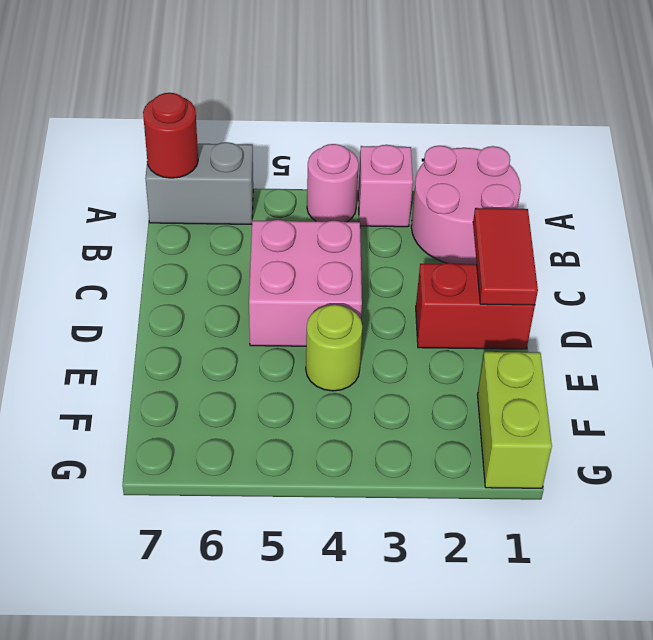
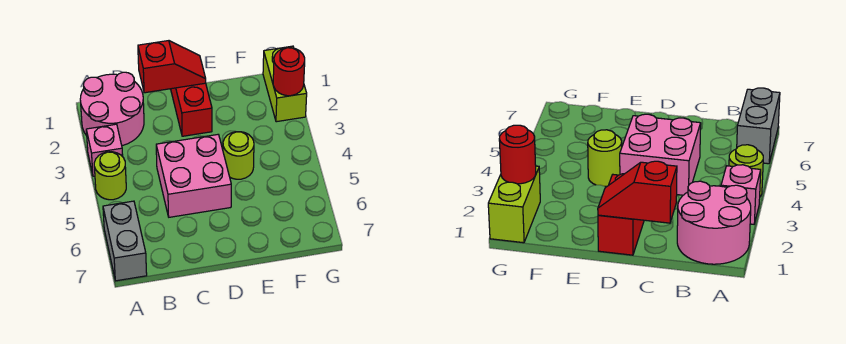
pink round brick A4 level 1 -> lime round brick A4 level 1
red round brick A7 level 2 -> red round brick G2 level 2
red tile C1:D1 level 2 -> red slope C1:D1 level 2 top C
lime brick F1:G1 level 1 -> lime brick G1:G2 level 1

